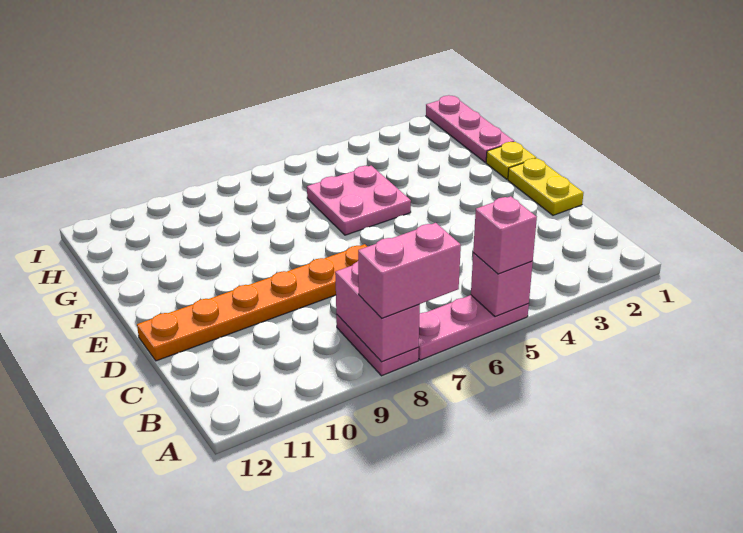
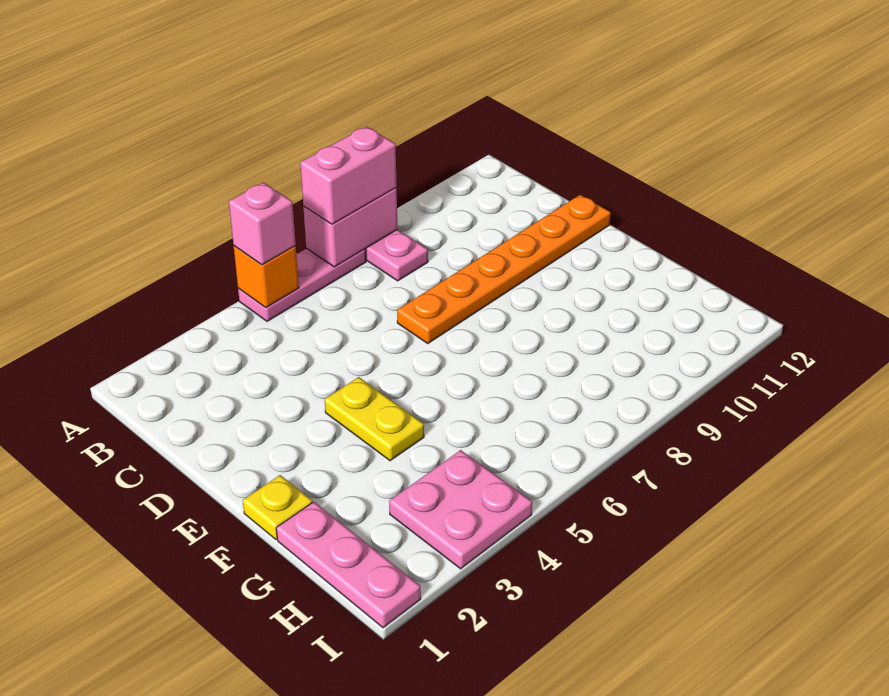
pink brick A5 level 2 -> orange brick A5 level 2
pink brick A8:B8 level 2 -> pink brick A7:A8 level 2
yellow plate D1:E1 level 1 -> yellow plate E4:F4 level 1
pink plate F5:G6 level 1 -> pink plate H3:I4 level 1

